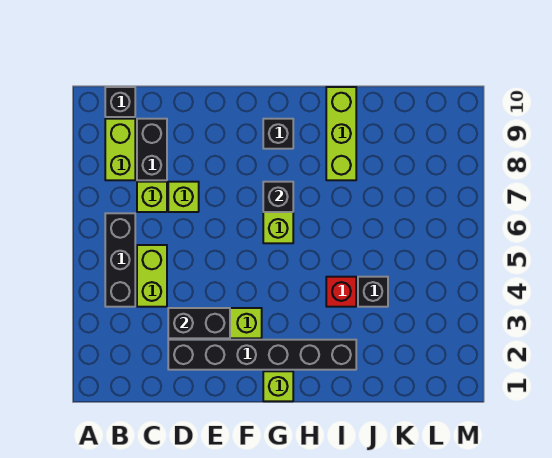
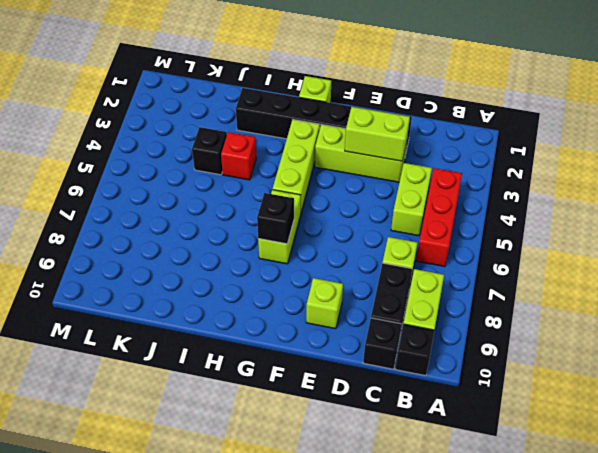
black brick B4:B6 level 1 -> red brick B4:B6 level 1
black brick D3:E3 level 2 -> lime brick D3:E3 level 2
lime brick D7 level 1 -> lime brick E9 level 1
black brick G9 level 1 -> black brick C10 level 1
lime brick I8:I10 level 1 -> lime brick G3:G5 level 1

